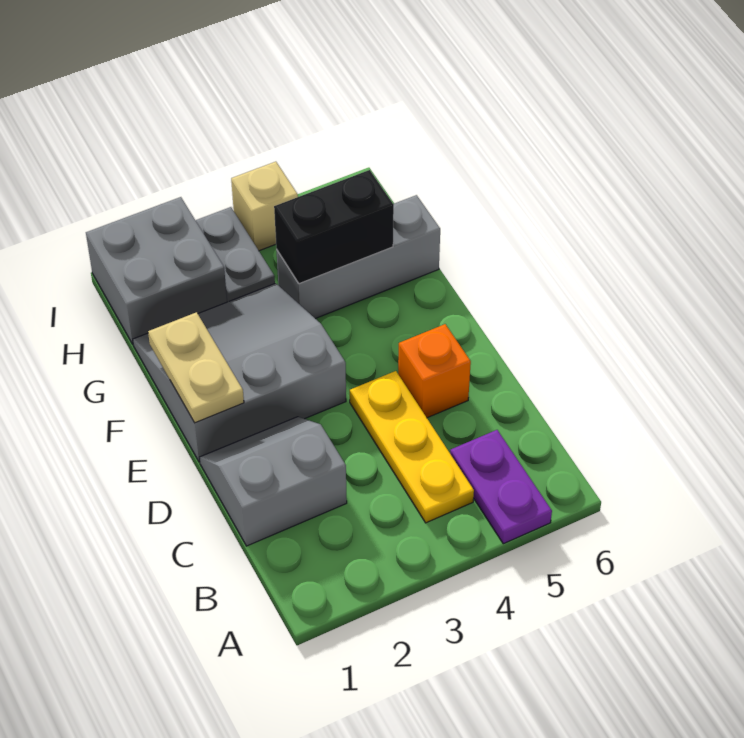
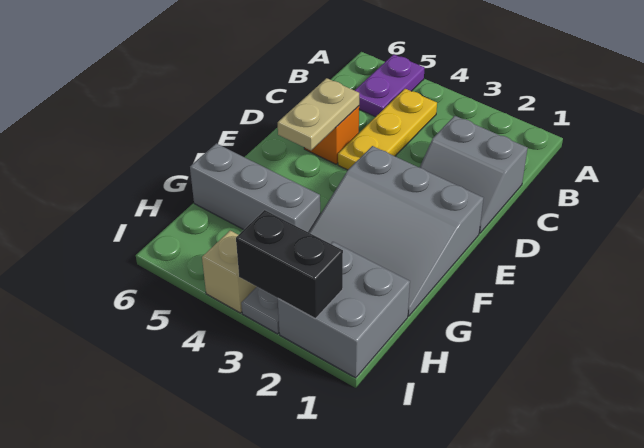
tan plate E1:F1 level 2 -> tan plate D5:E5 level 2
black brick G4:G5 level 2 -> black brick I2:I3 level 2

